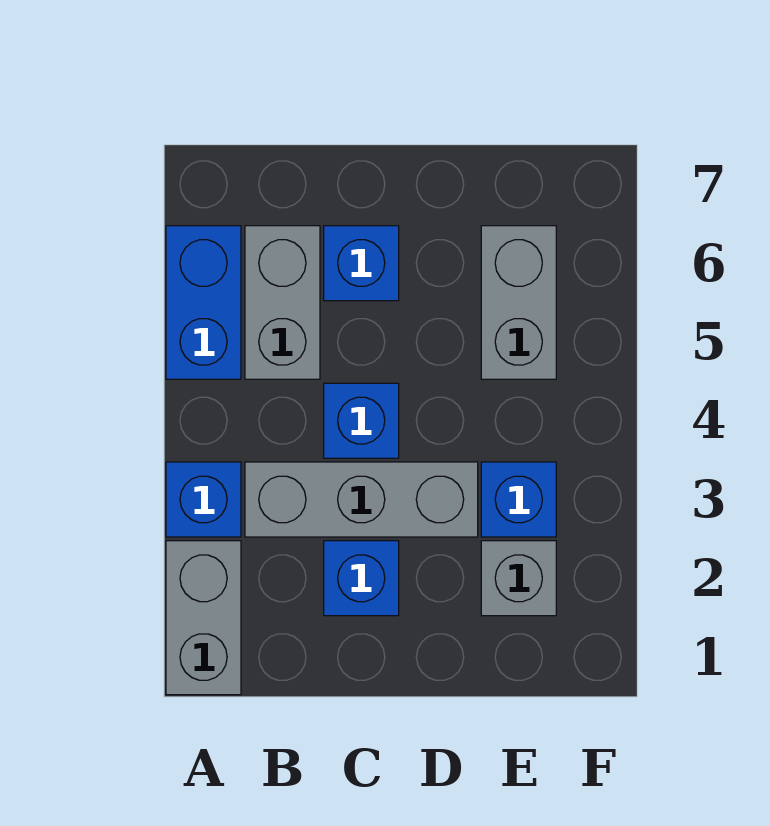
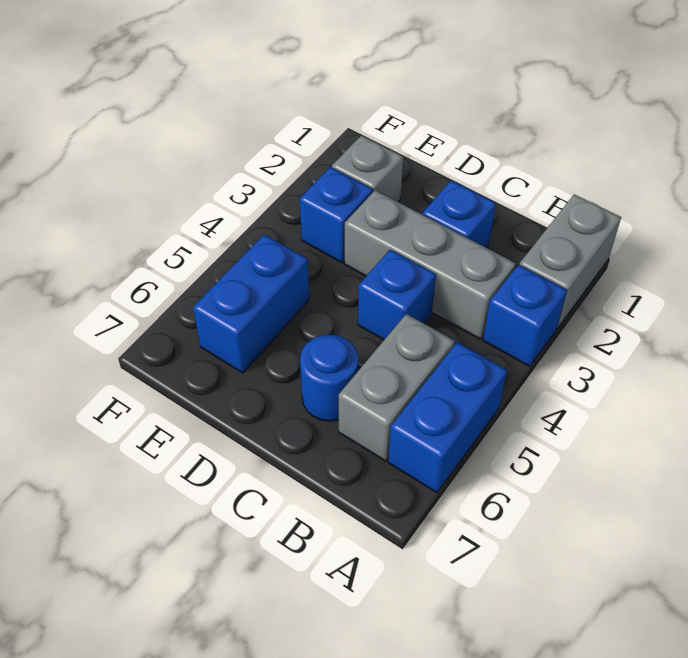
blue brick C6 level 1 -> blue round brick C6 level 1
grey brick E5:E6 level 1 -> blue brick E5:E6 level 1

